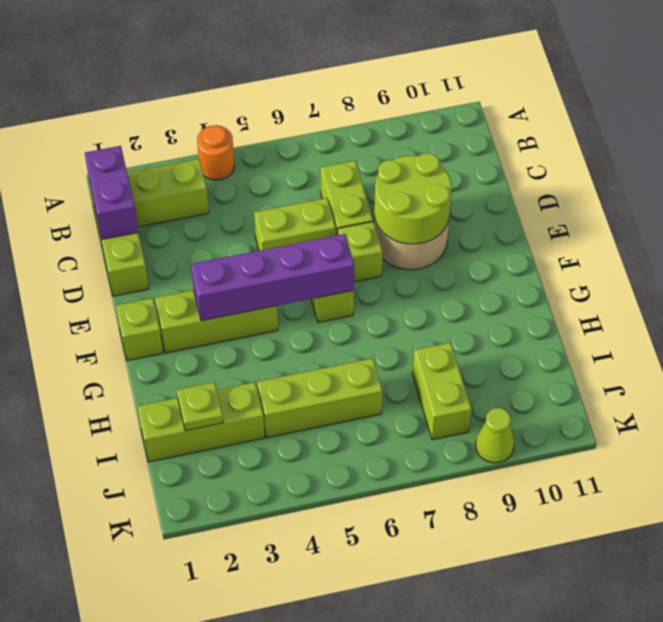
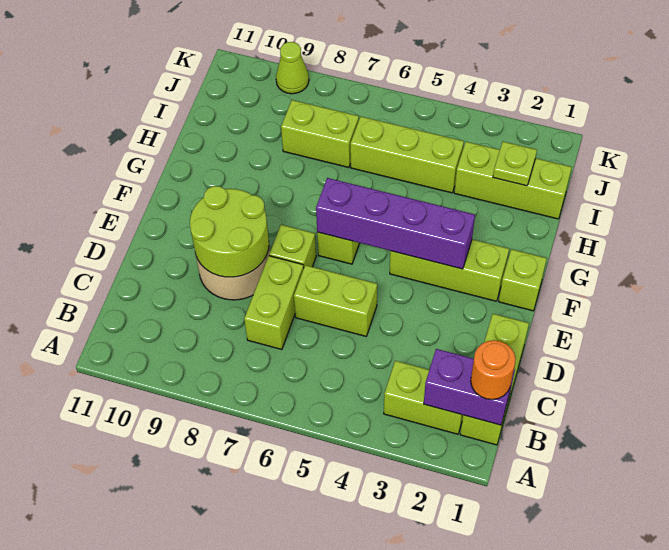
orange round brick A4 level 1 -> orange round brick B1 level 3
purple brick B1:C1 level 2 -> purple brick B1:B2 level 2
lime brick I8:J8 level 1 -> lime brick I7:I8 level 1

